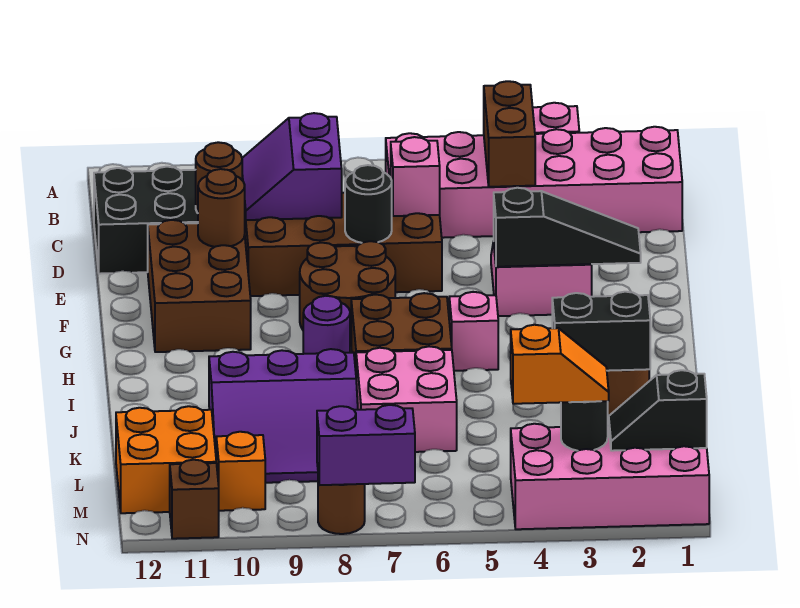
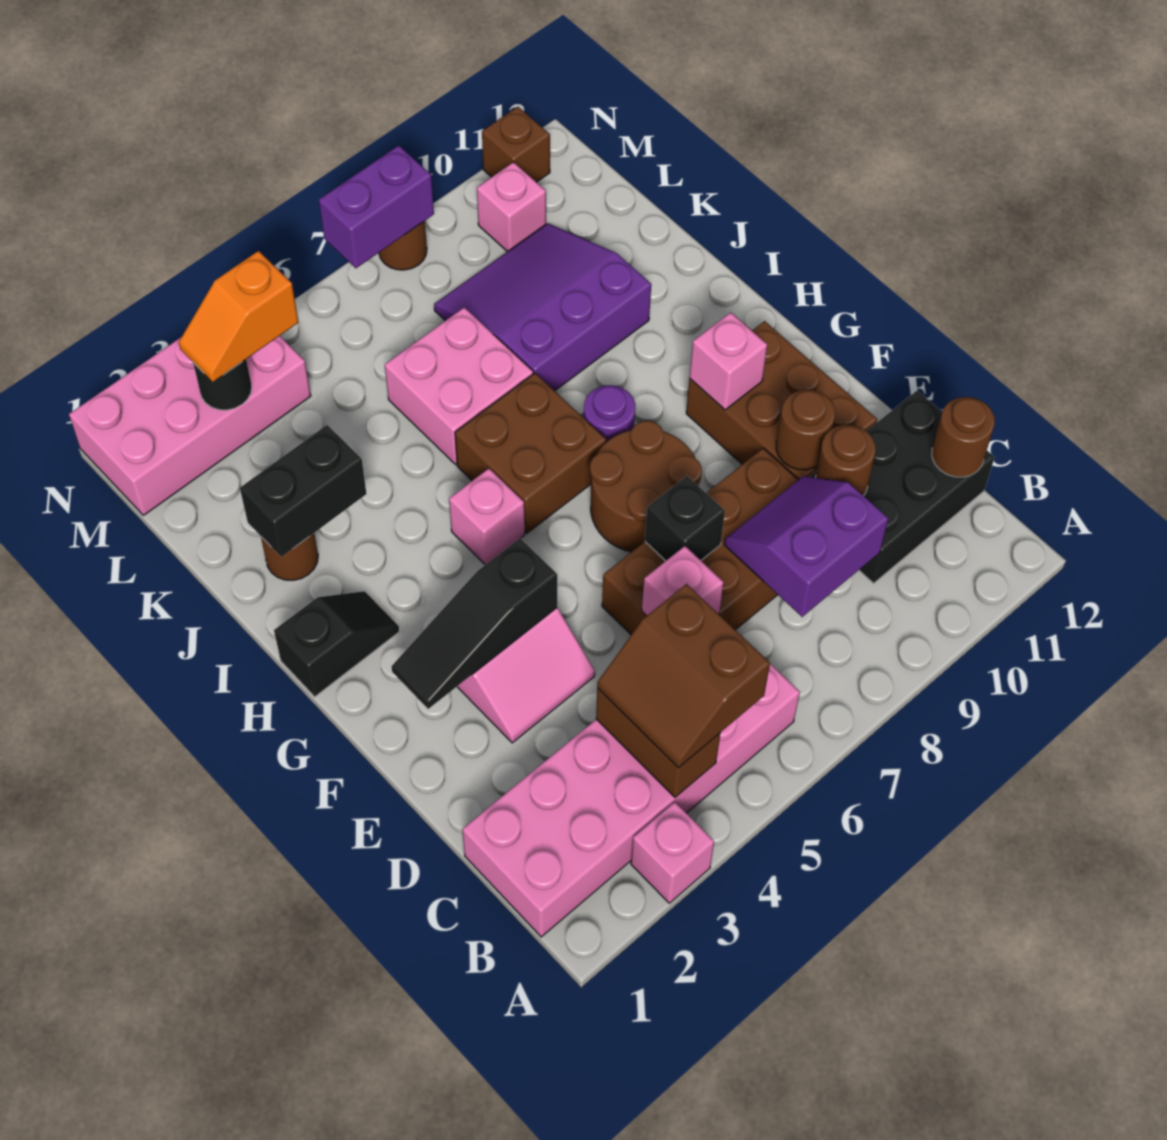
none -> brown slope B4:C5 level 3 top 5
purple slope C8:D9 level 2 top 8 -> purple slope C8:D9 level 2 top C
none -> brown round brick C12 level 2
black round brick E7 level 2 -> black brick E7 level 2
none -> pink brick G10 level 2
orange brick L11:M12 level 1 -> none
black slope M1:M2 level 2 top 1 -> black slope H1:H2 level 1 top 1
orange brick M10 level 1 -> pink brick M10 level 1

